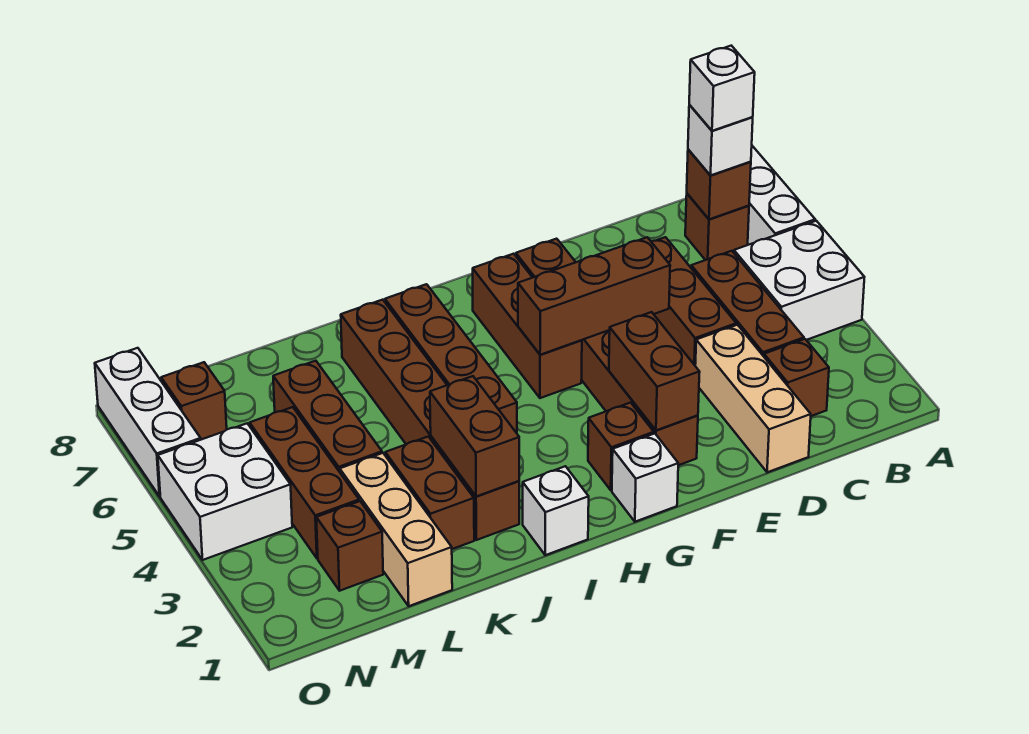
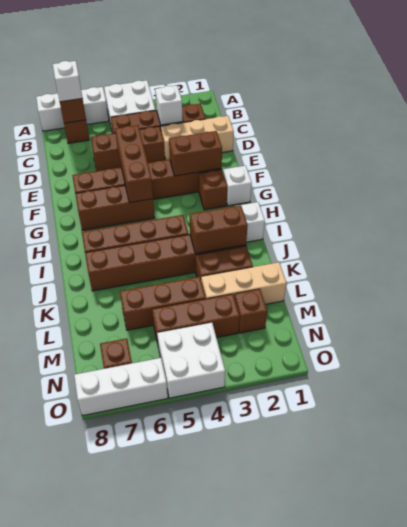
white brick B7 level 4 -> white brick C3 level 2

